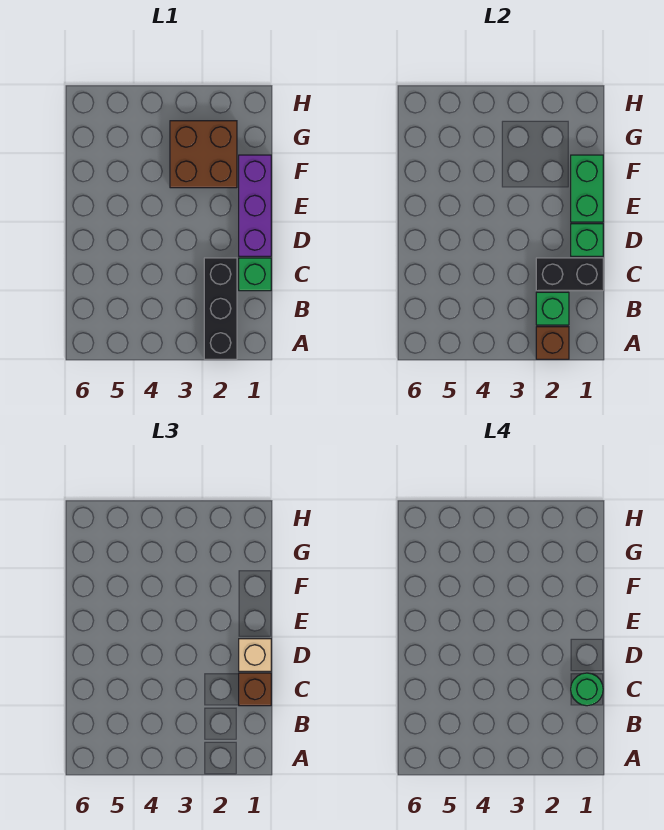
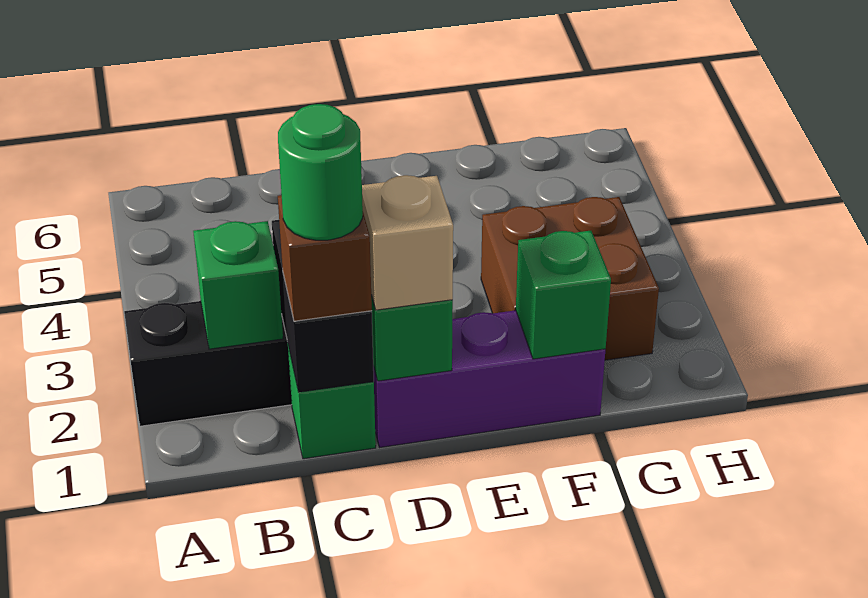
brown brick A2 level 2 -> none
green brick E1:F1 level 2 -> green brick F1 level 2

